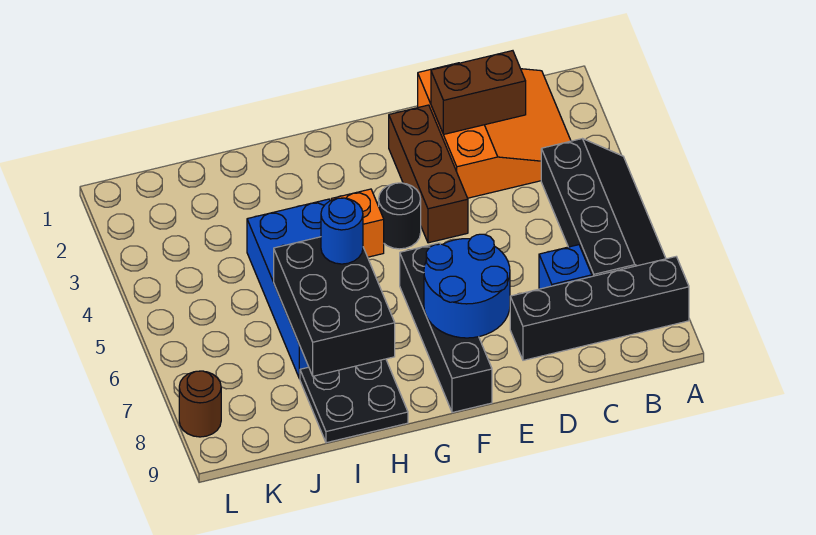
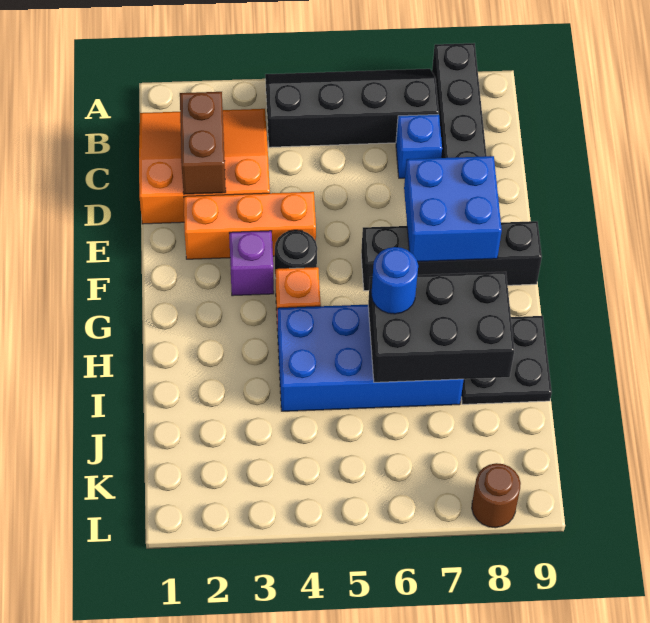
brown brick E2:E4 level 1 -> orange brick E2:E4 level 1
blue round brick E7:F8 level 2 -> blue brick E7:F8 level 2
none -> purple brick F3 level 1

